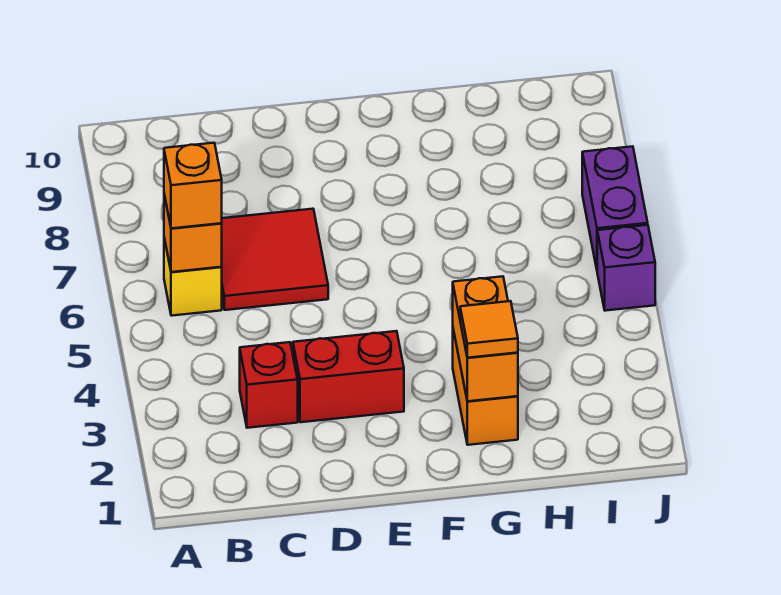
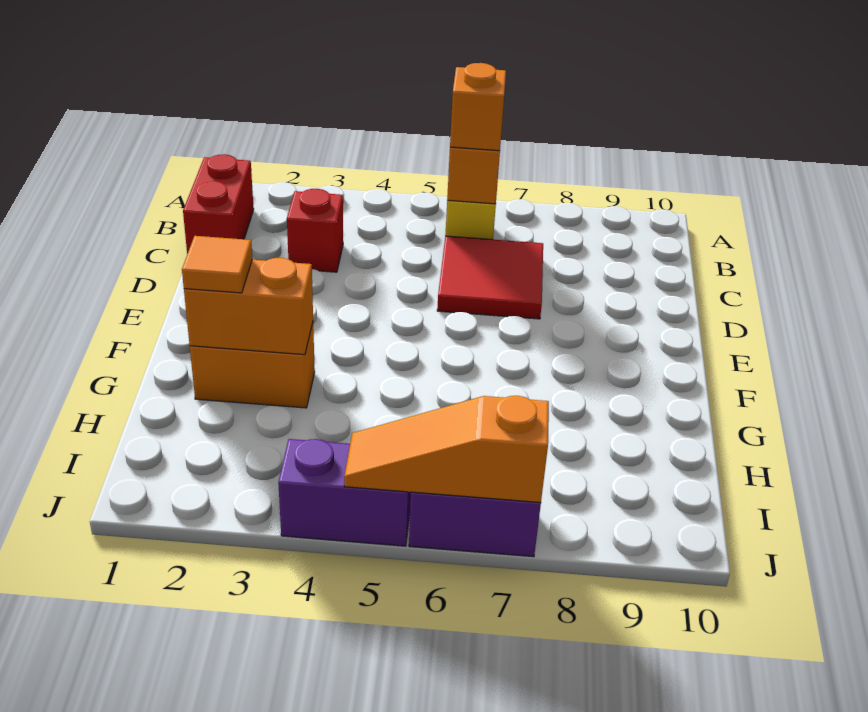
red brick D3:E3 level 1 -> red brick B1:C1 level 1
purple brick J5 level 1 -> purple brick J4:J5 level 1
none -> orange slope J5:J7 level 2 top 7

